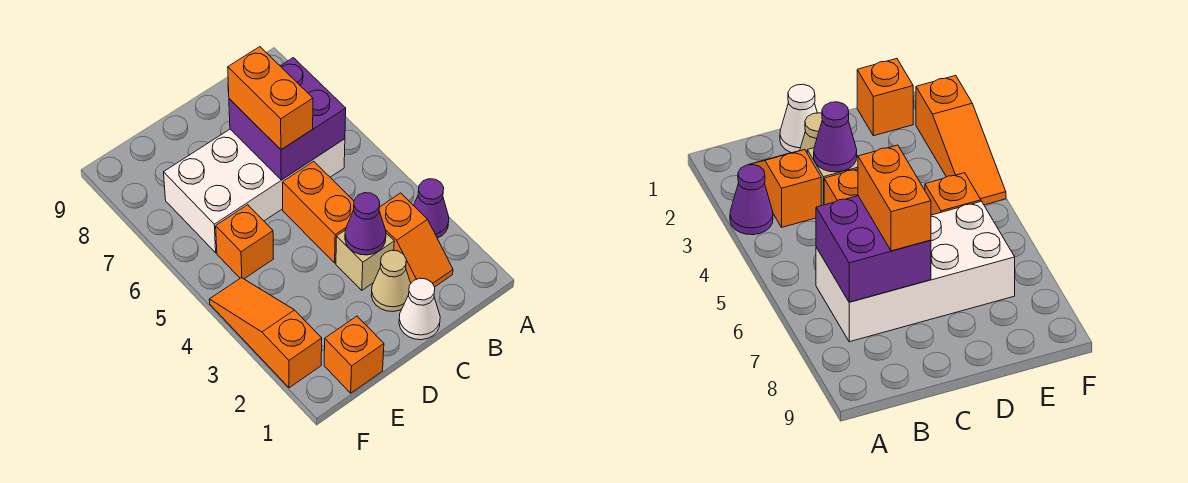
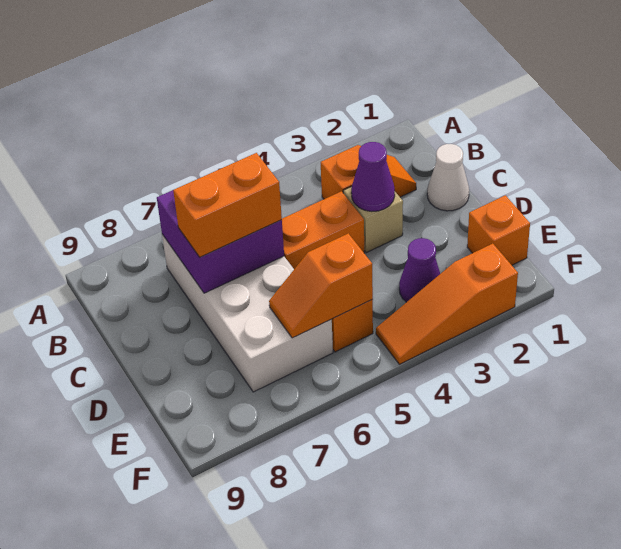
purple cone A3 level 1 -> purple cone E3 level 1
tan cone C2 level 1 -> none
none -> orange slope E5:E6 level 2 top 5

